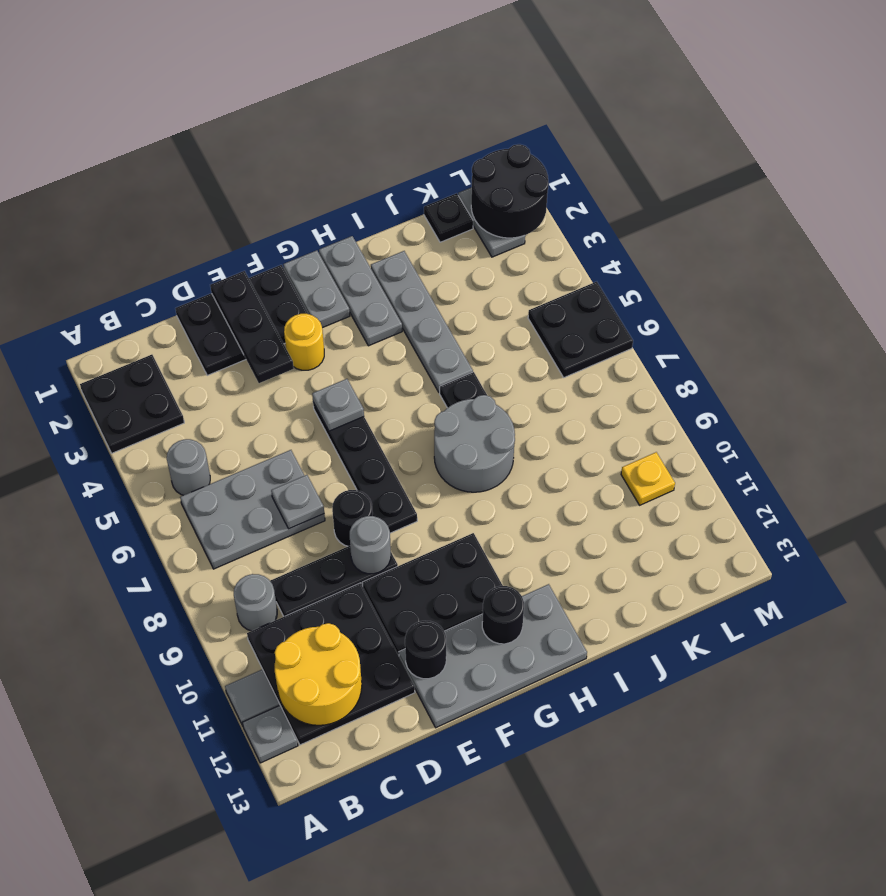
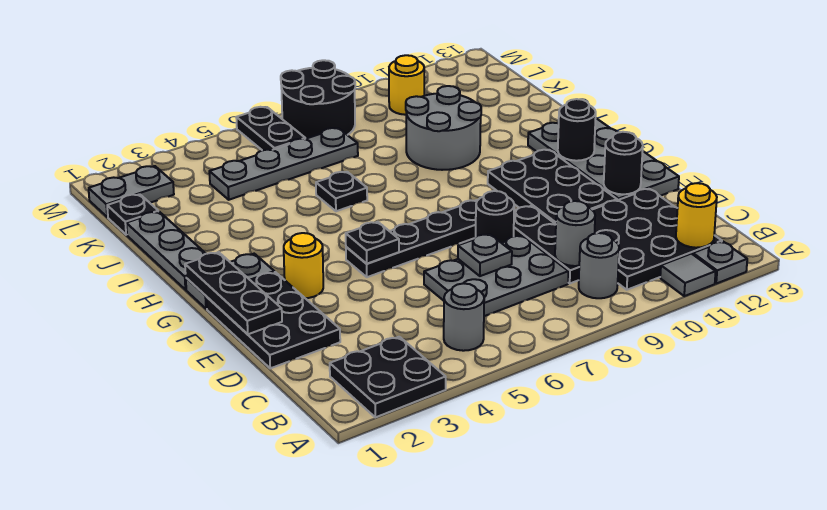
grey plate B6:D7 level 1 -> grey plate C6:D8 level 1
yellow round brick B11:C12 level 2 -> yellow round brick B12 level 2
black plate E1:E3 level 2 -> black plate E1:G1 level 2
grey round brick E9 level 2 -> grey round brick C9 level 2
grey plate F5 level 2 -> black plate F5 level 2
grey plate H1:H3 level 1 -> grey plate H1:J1 level 1
grey round brick H7:I8 level 1 -> grey round brick I9:J10 level 1
grey plate I2:I5 level 1 -> grey plate K4:K7 level 1
black round brick L1:M2 level 2 -> black round brick L7:M8 level 1
black plate L5:M6 level 1 -> black plate L6:M6 level 1
yellow plate L10 level 1 -> yellow round brick L10 level 1

